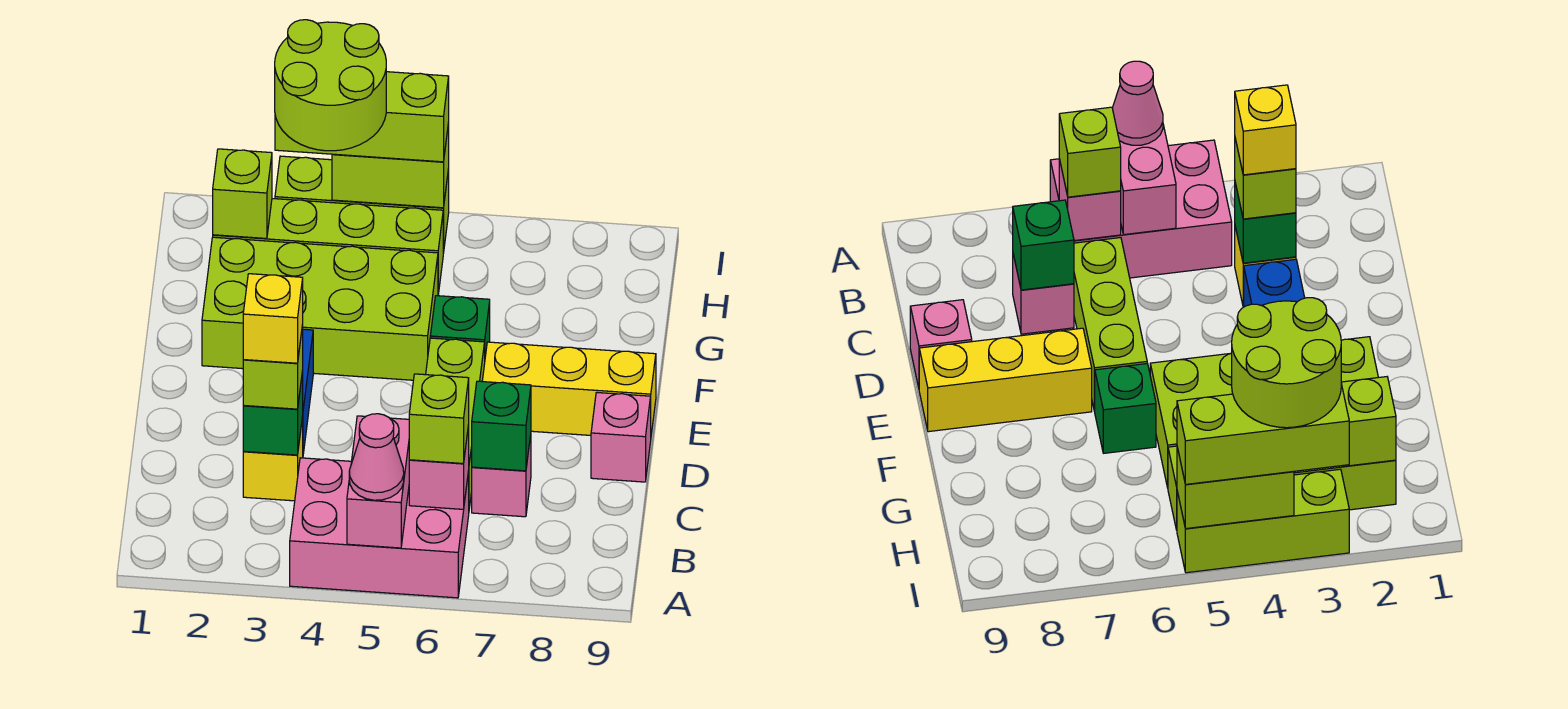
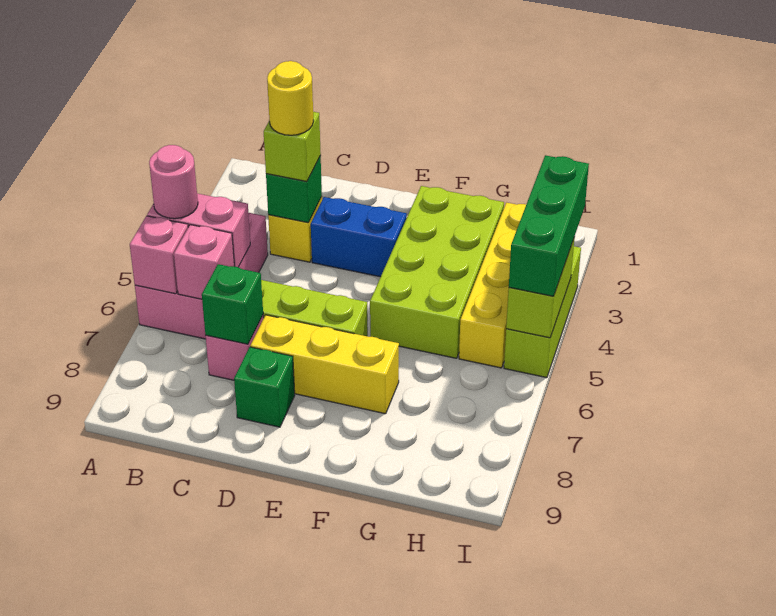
pink cone A5 level 3 -> pink round brick A5 level 3
lime brick B6 level 3 -> none
yellow brick C3 level 4 -> yellow round brick C3 level 4
pink brick D9 level 1 -> pink brick A6 level 2
yellow brick E7:E9 level 1 -> yellow brick D7:F7 level 1
green brick F6 level 1 -> green brick D8 level 1
lime brick H2:H5 level 1 -> yellow brick H2:H5 level 1
lime brick H2 level 2 -> none
lime round brick H3:I4 level 4 -> none
lime brick I3:I5 level 3 -> green brick I3:I5 level 3

